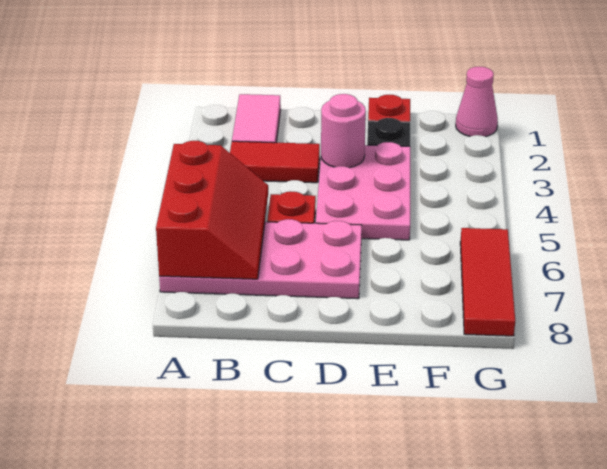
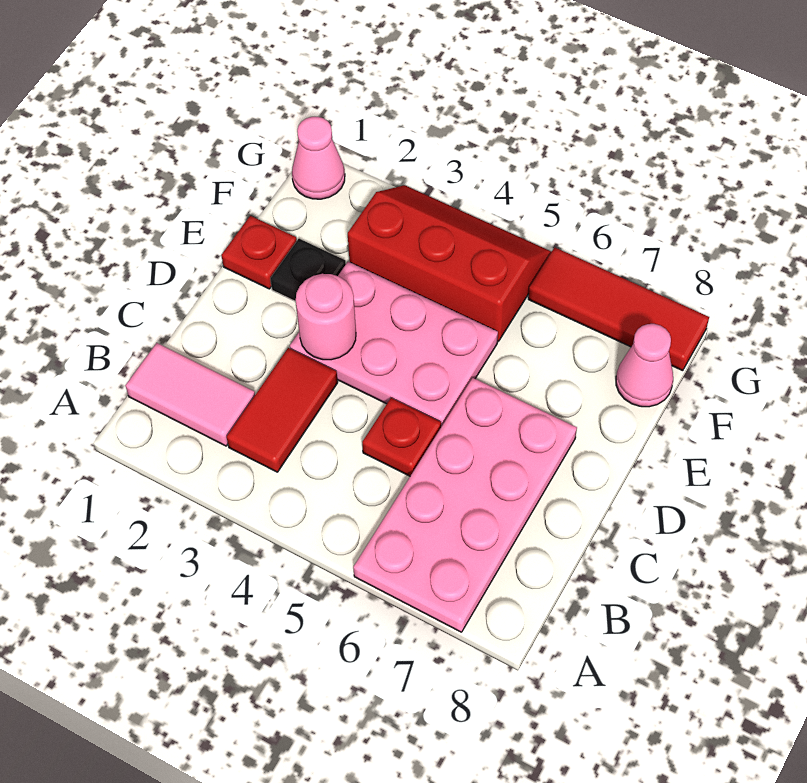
red slope A5:B7 level 2 top A -> red slope F3:G5 level 1 top F
none -> pink cone F8 level 1

